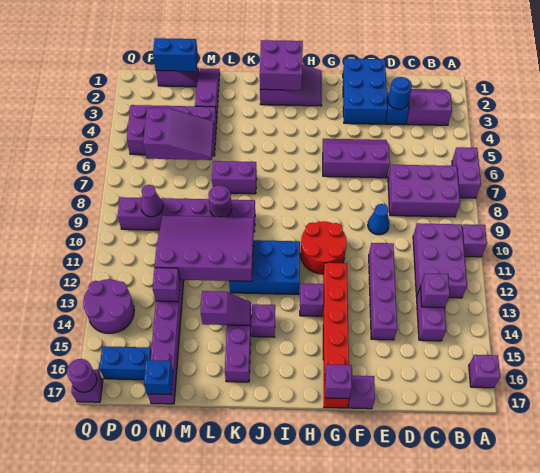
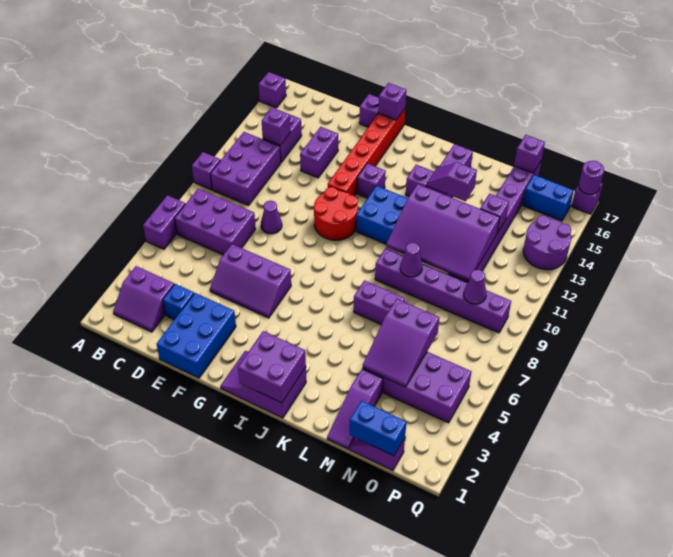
blue round brick D3 level 2 -> none
blue cone E9 level 1 -> purple cone E9 level 1
purple brick E11:E14 level 1 -> purple brick E13:E14 level 1
purple round brick L9 level 2 -> purple cone L9 level 2
purple slope M5:O6 level 2 top O -> purple slope M4:N6 level 2 top 6
blue brick N17 level 2 -> purple brick N17 level 2

